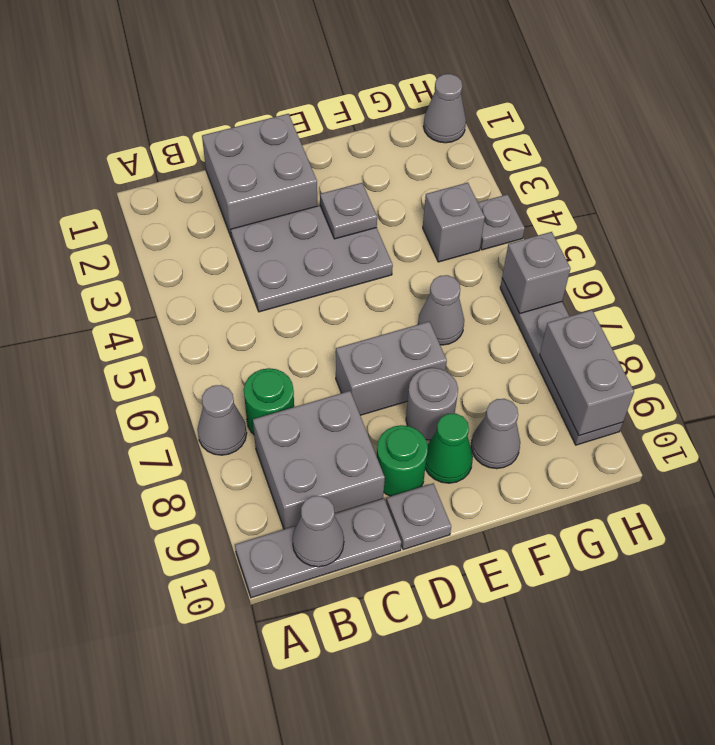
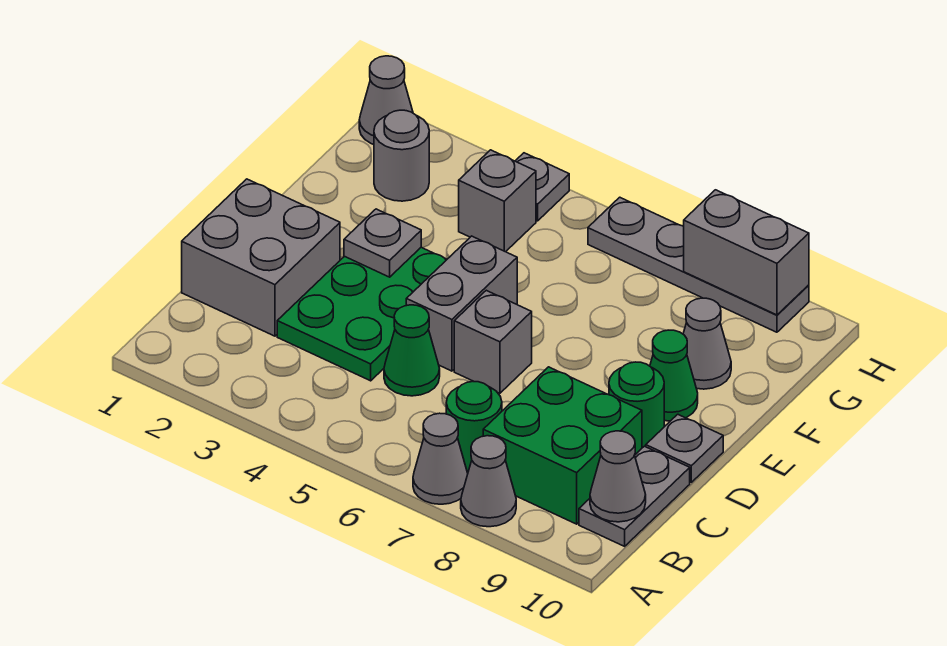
grey plate A10:C10 level 1 -> grey plate B10:C10 level 1
grey brick B8:C9 level 1 -> green brick B8:C9 level 1
grey plate C3:E4 level 1 -> green plate C3:E4 level 1
none -> green cone C5 level 1
grey brick D7:E7 level 1 -> grey brick D5:E5 level 1
grey round brick E8 level 1 -> grey round brick G2 level 1
grey cone F6 level 1 -> grey cone A8 level 1
grey brick H6 level 2 -> grey brick D6 level 1

